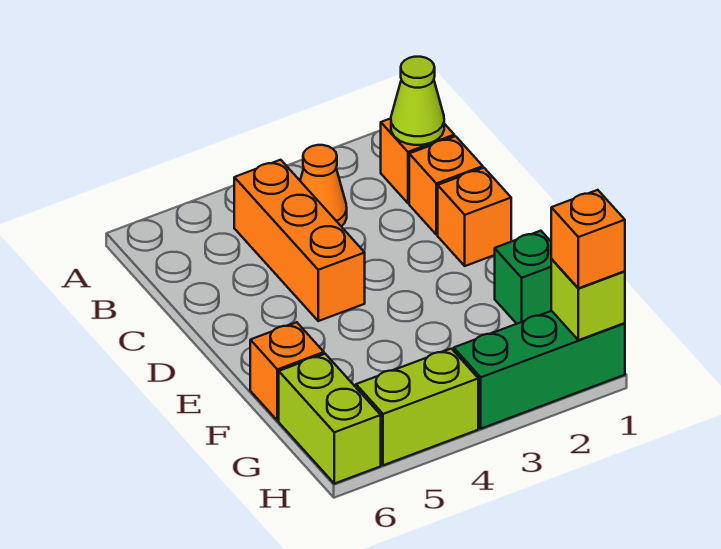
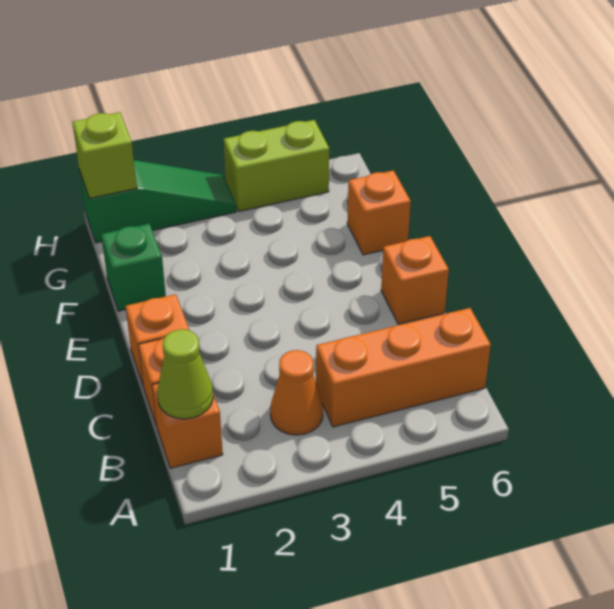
orange brick B4:D4 level 1 -> orange brick B4:B6 level 1
lime brick G6:H6 level 1 -> none
green brick H1:H3 level 1 -> green slope H1:H3 level 1 top 1
orange brick H1 level 3 -> orange brick D6 level 1

